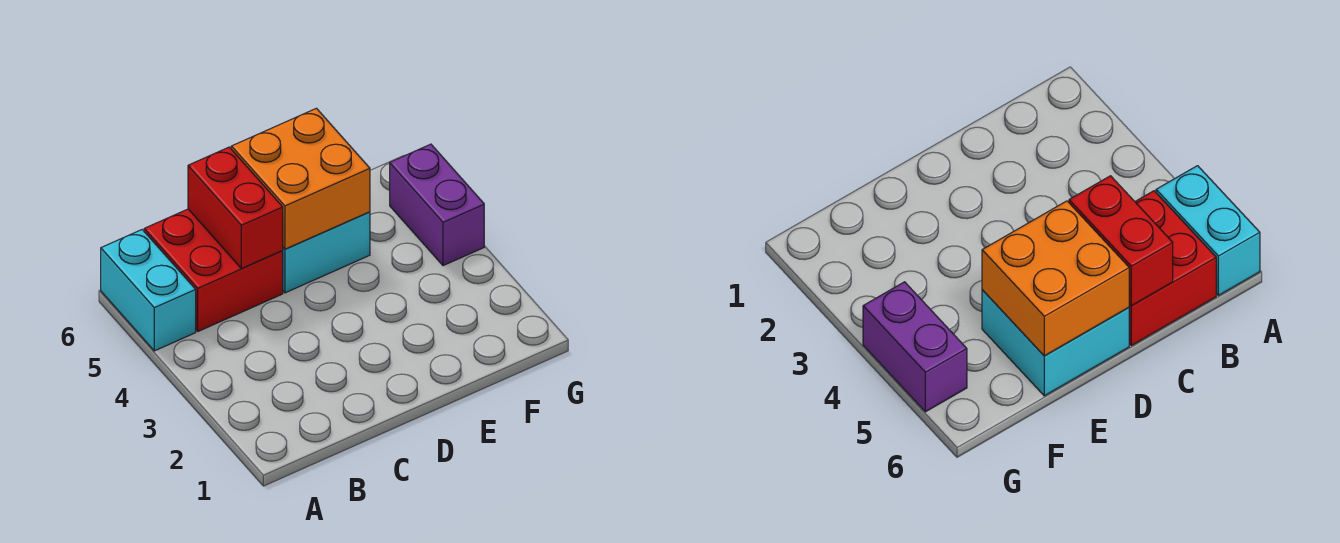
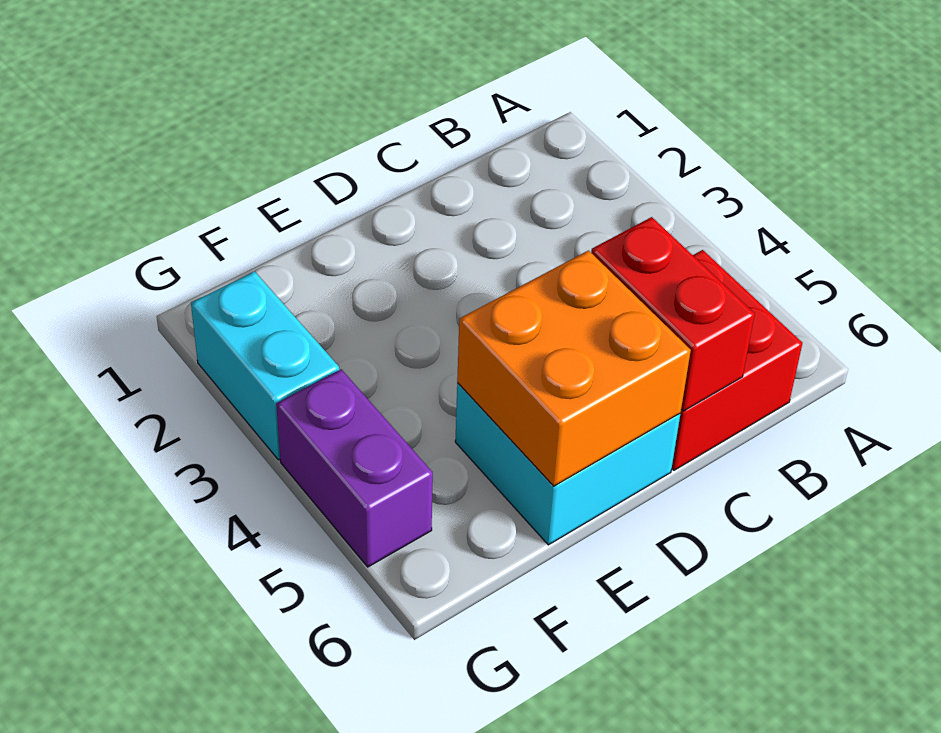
cyan brick A5:A6 level 1 -> cyan brick G2:G3 level 1

